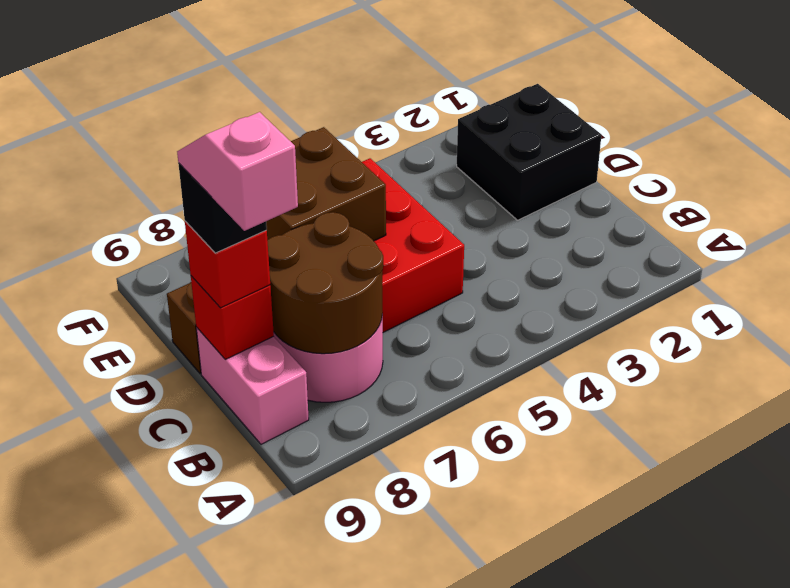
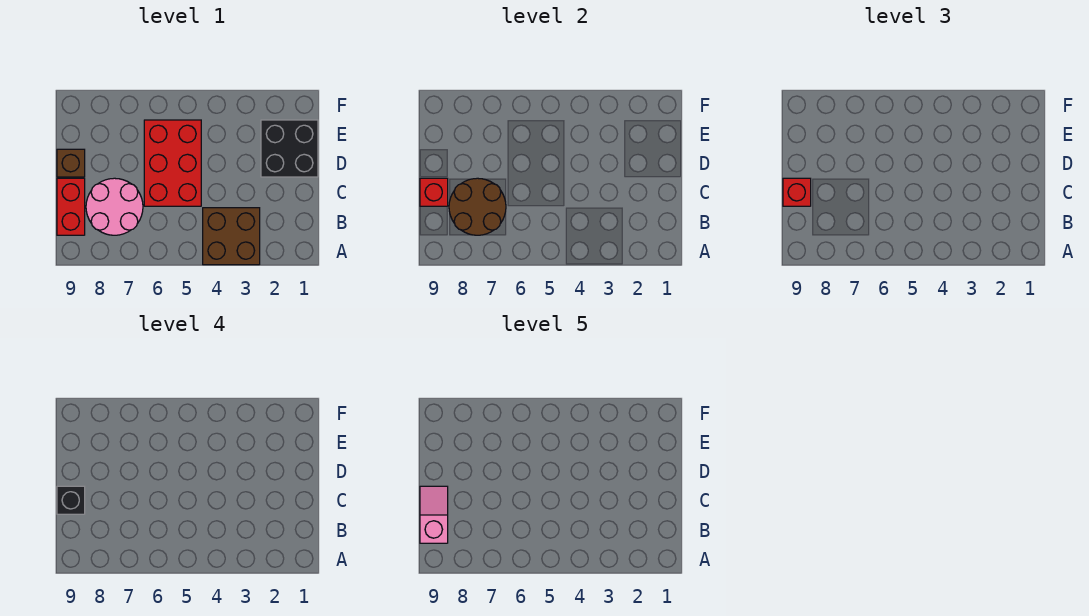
pink brick B9:C9 level 1 -> red brick B9:C9 level 1
brown brick D6:E7 level 2 -> brown brick A3:B4 level 1

